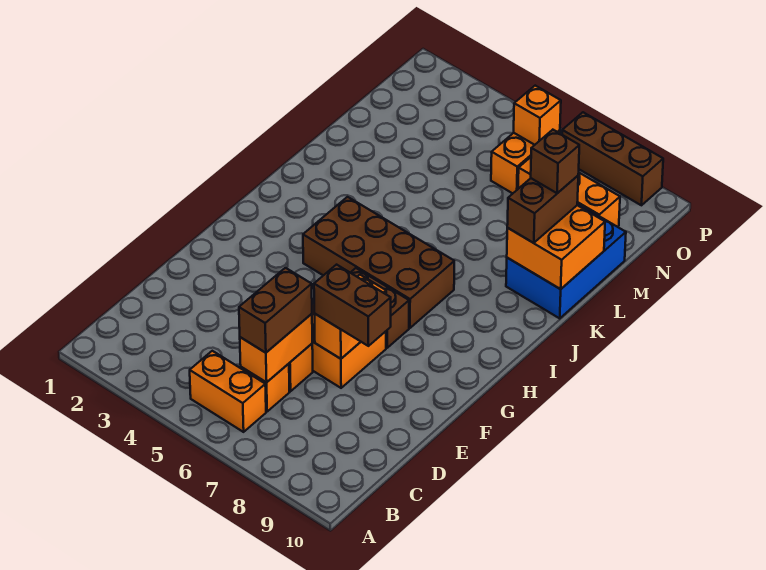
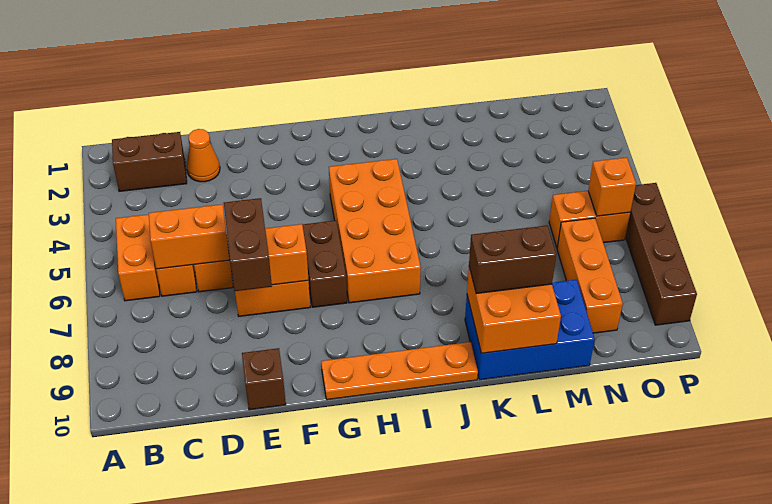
brown brick C6:D6 level 3 -> brown brick B2:C2 level 1
none -> orange cone D2 level 1
none -> orange plate G10:J10 level 1
brown brick H4:I7 level 1 -> orange brick H4:I7 level 1
brown brick L9 level 4 -> brown brick E10 level 1
brown brick P7:P9 level 1 -> brown brick P6:P9 level 1

